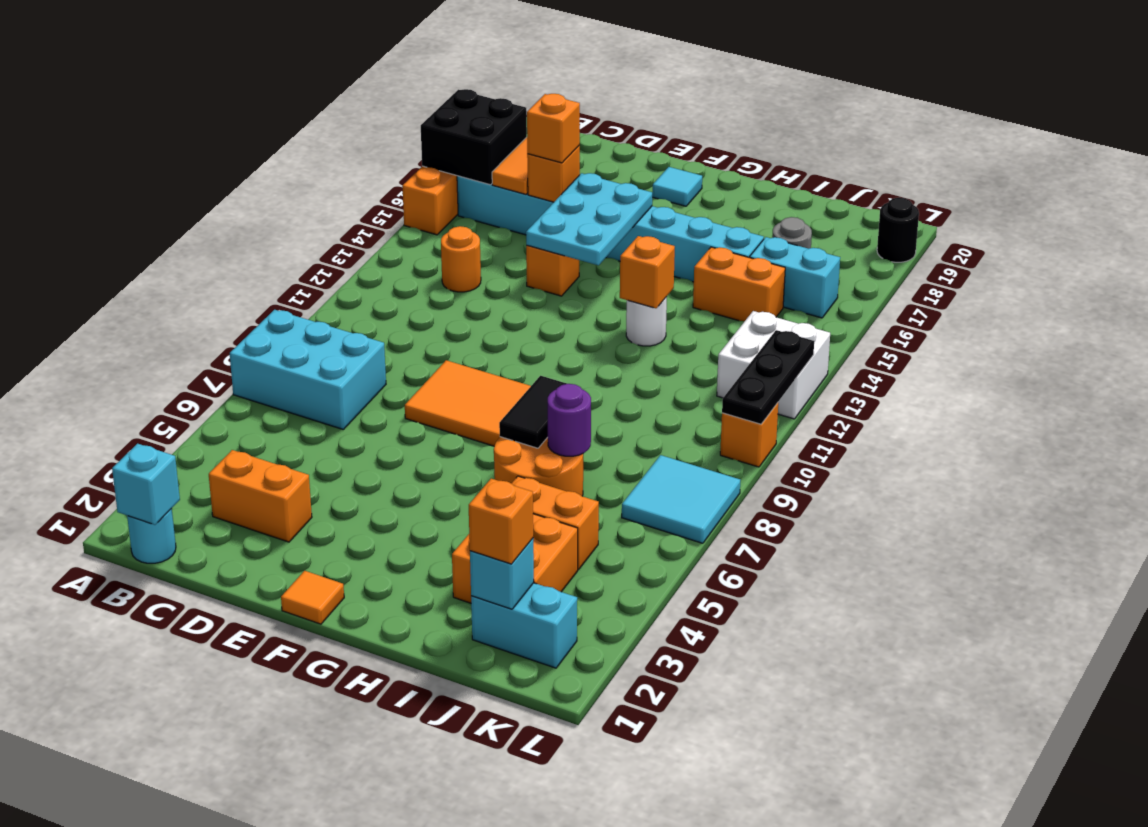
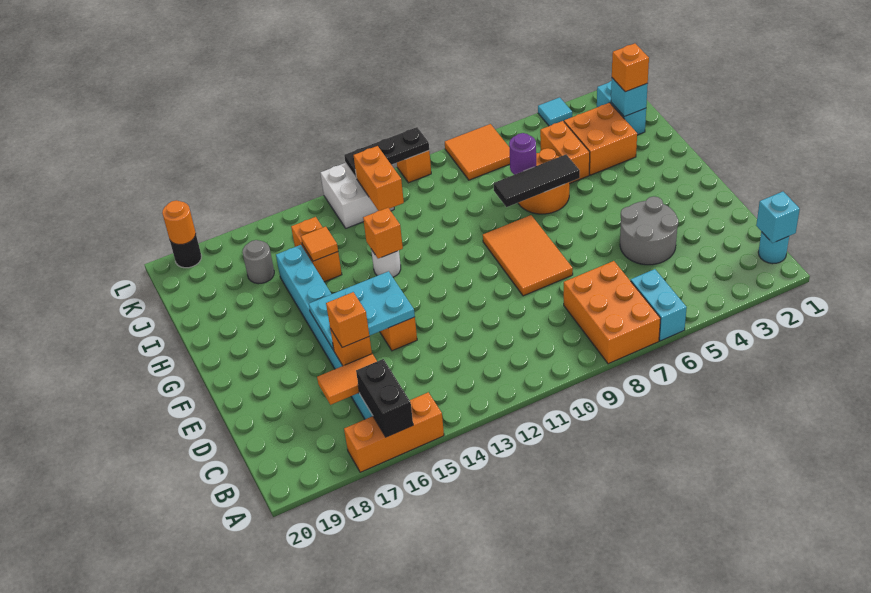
cyan brick A7:C8 level 1 -> orange brick A7:C8 level 1
black brick A16:B17 level 2 -> black brick A16:B16 level 2
orange brick C3:D3 level 1 -> orange brick J12:K12 level 2
orange round brick C13 level 1 -> orange round brick L19 level 2
none -> grey round brick D4:E5 level 1
orange tile F1 level 1 -> orange tile I15 level 2
cyan tile F19 level 1 -> cyan tile L4 level 1
black tile H7:H8 level 2 -> black tile H6:H8 level 2
cyan brick J16:K16 level 1 -> cyan brick A6:B6 level 1
cyan tile K7:L8 level 1 -> orange tile K7:L8 level 1

